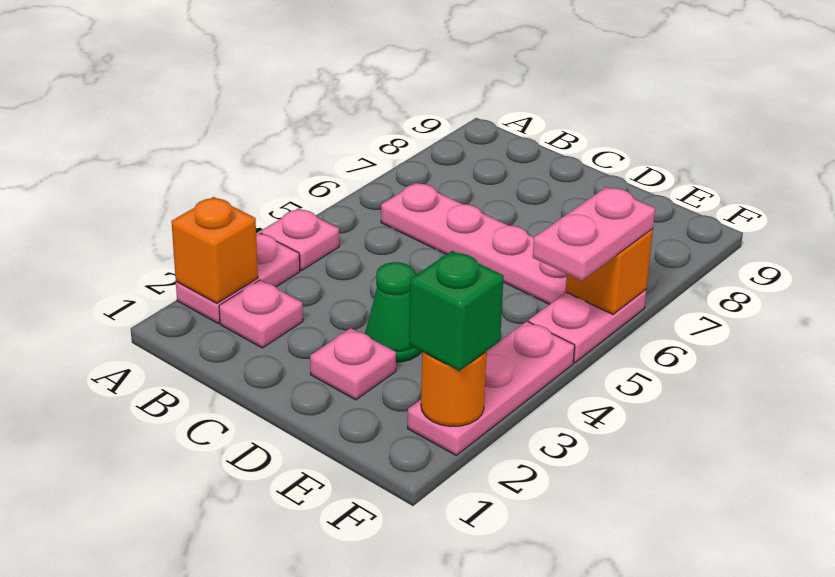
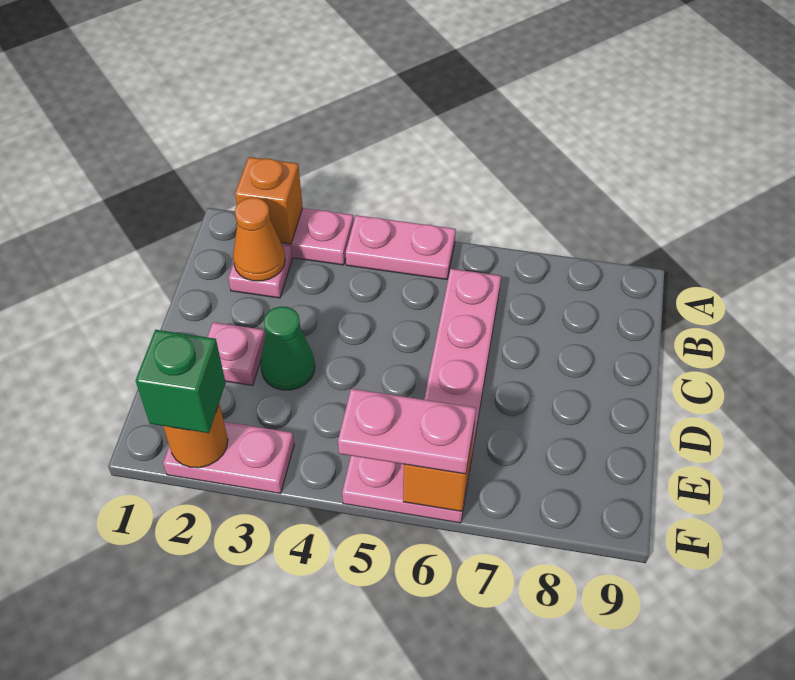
pink plate A4 level 1 -> pink plate A4:A5 level 1
none -> orange cone B2 level 2
pink plate F2:F4 level 1 -> pink plate F2:F3 level 1

